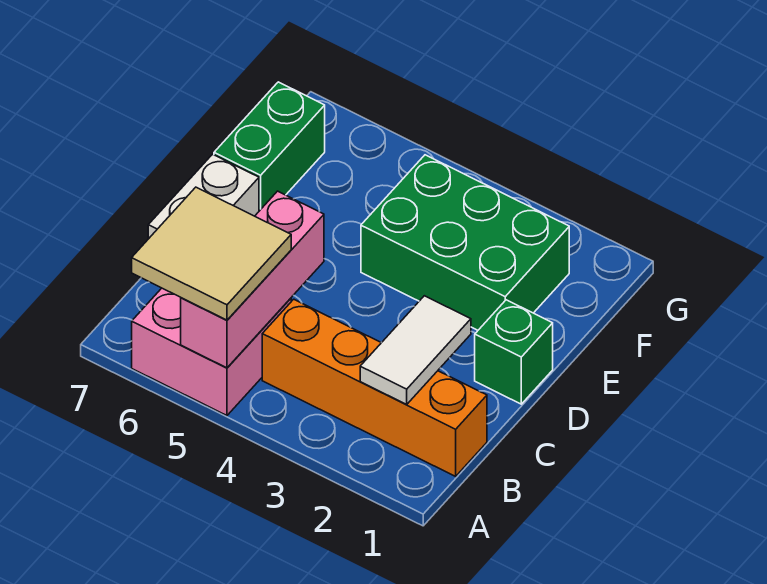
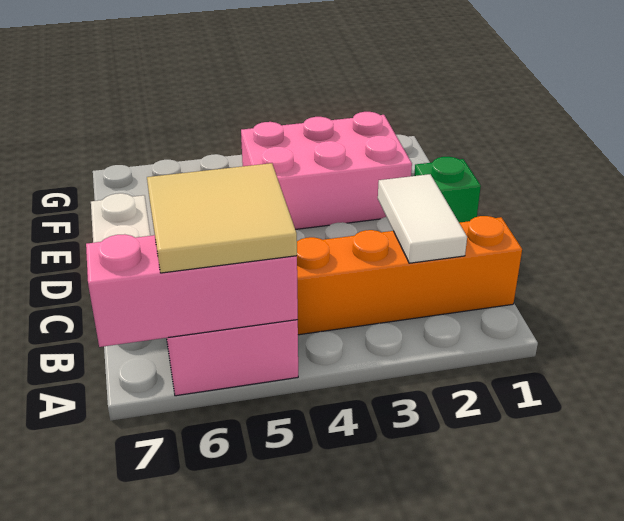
pink brick A5:C5 level 2 -> pink brick A5:A7 level 2
green brick E2:F4 level 1 -> pink brick E2:F4 level 1
green brick E7:F7 level 1 -> none

